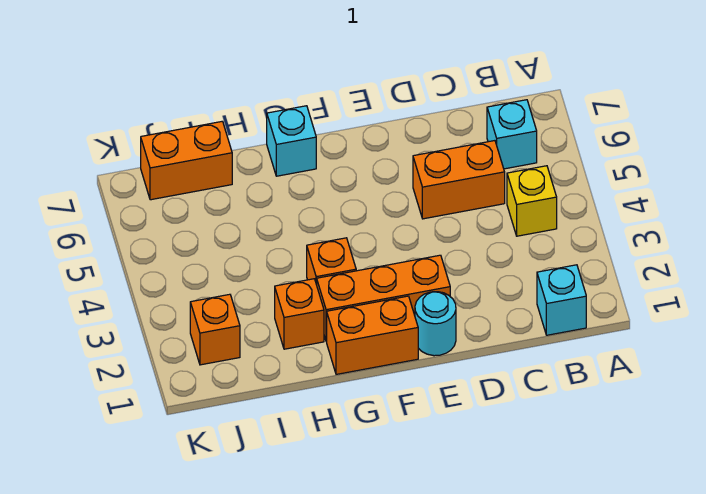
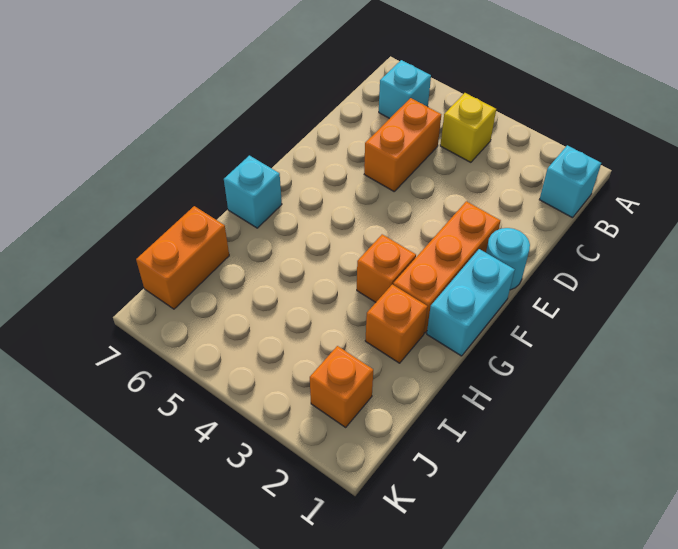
orange brick F1:G1 level 1 -> cyan brick F1:G1 level 1

